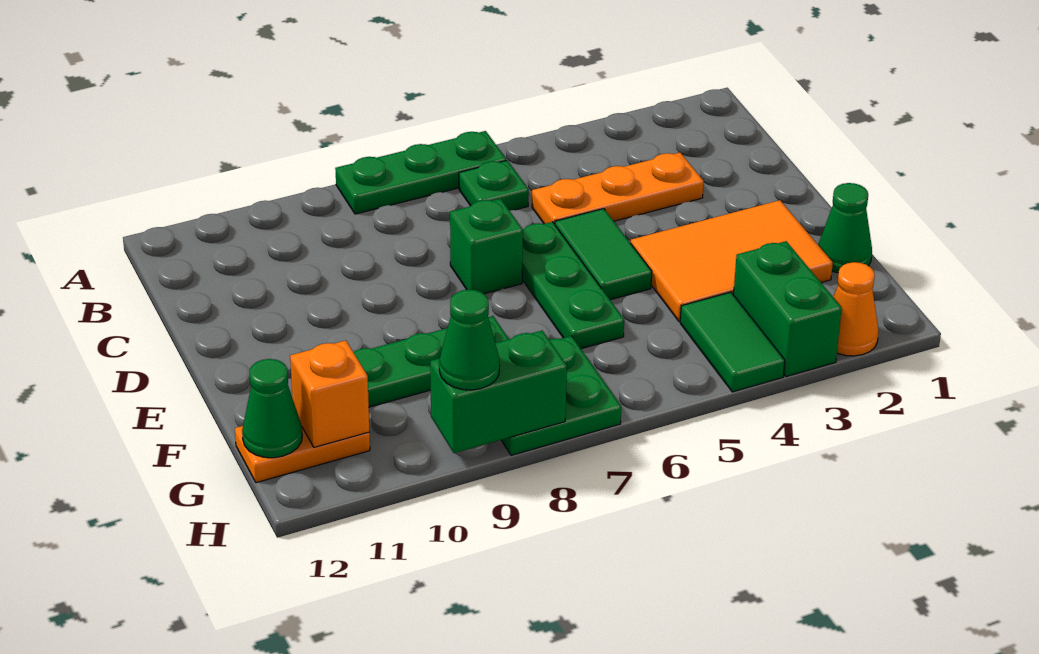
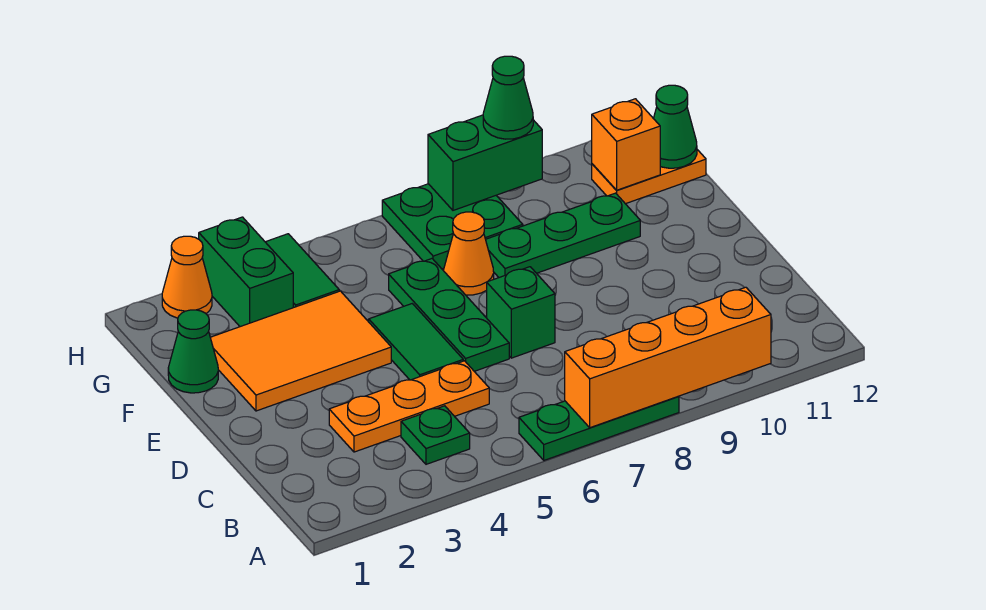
none -> orange brick A7:A10 level 2
green plate B6 level 1 -> green plate B4 level 1
none -> orange cone F7 level 1

